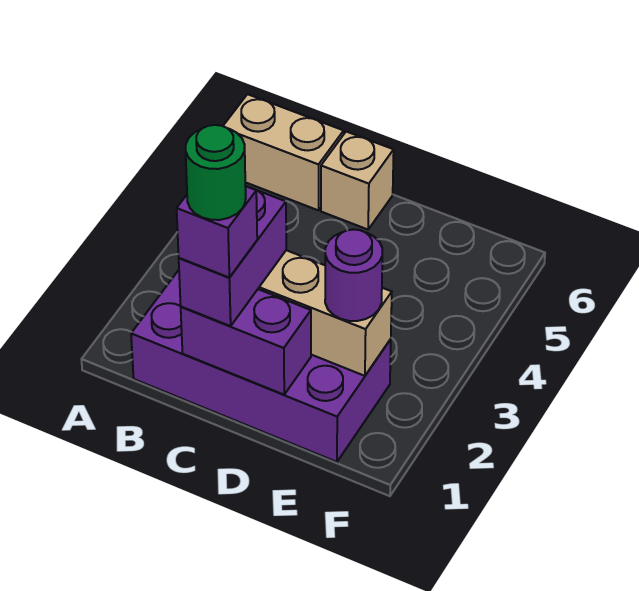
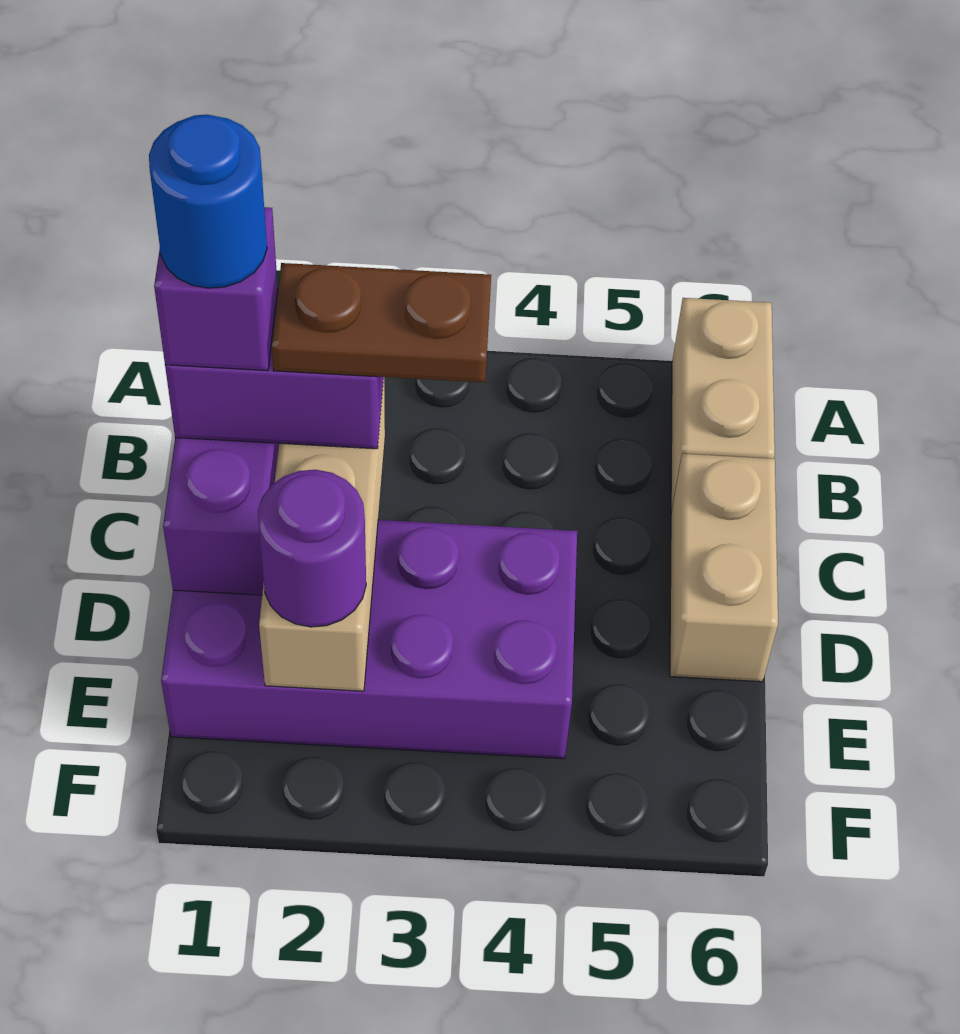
purple brick B1:E2 level 1 -> purple brick D1:E4 level 1
green round brick C1 level 5 -> blue round brick C1 level 5
none -> brown plate C2:C3 level 4
tan brick C6 level 1 -> tan brick C6:D6 level 1

